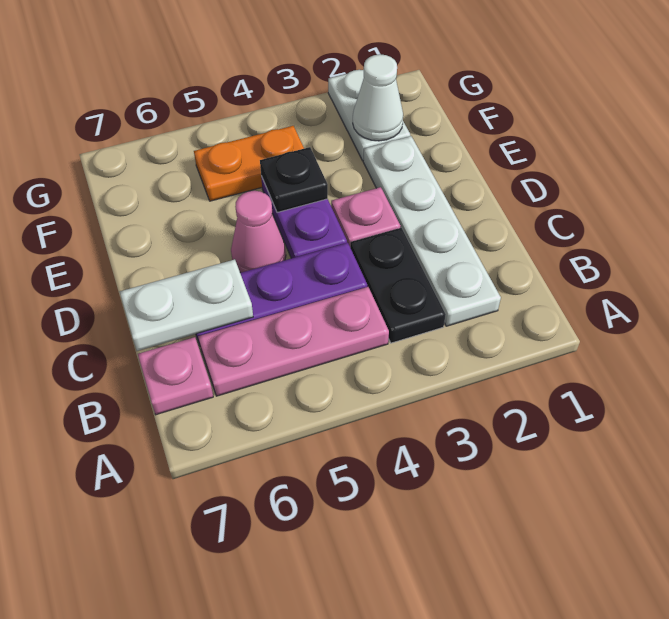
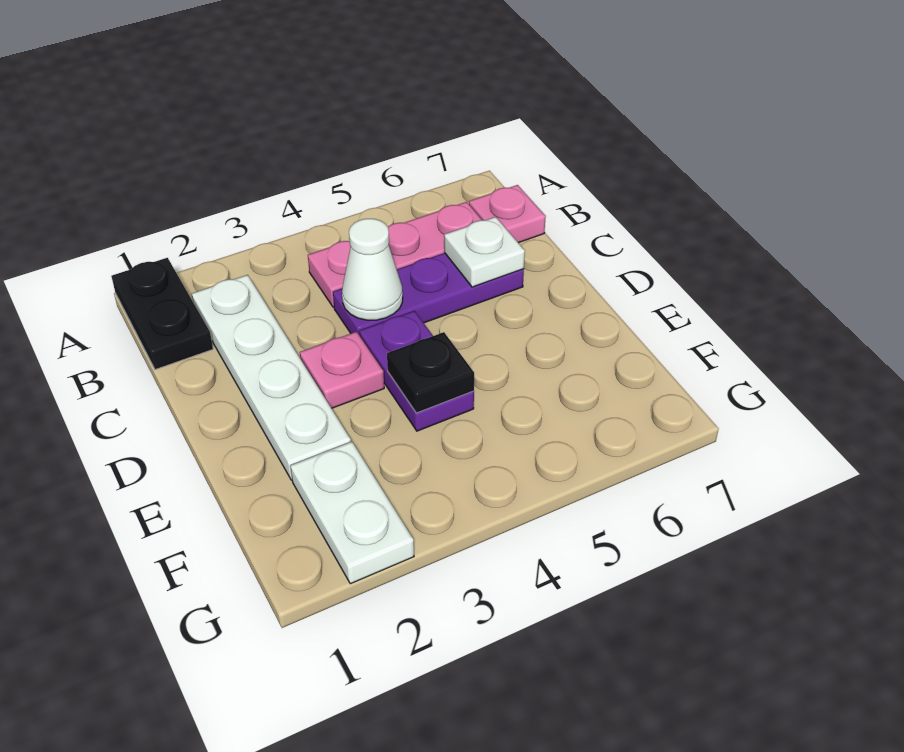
black plate B3:C3 level 1 -> black plate A1:B1 level 1
white plate C6:C7 level 2 -> white plate C6 level 2
pink cone D5 level 1 -> none
white cone F2 level 2 -> white cone C4 level 2
orange plate F4:F5 level 1 -> none

